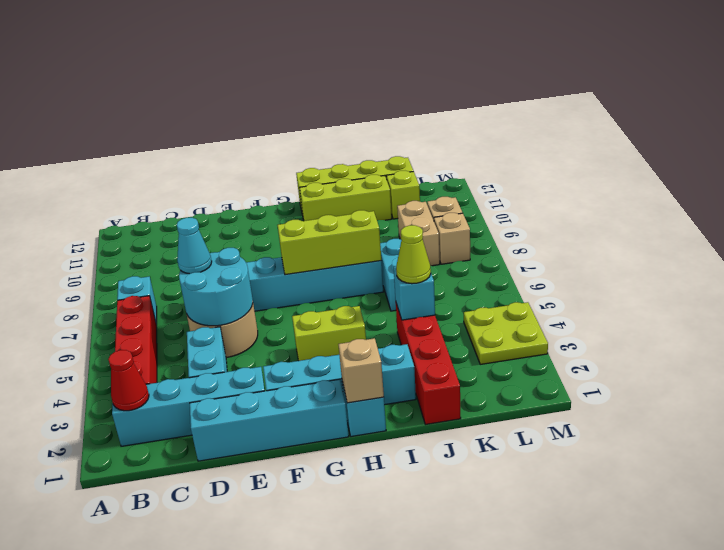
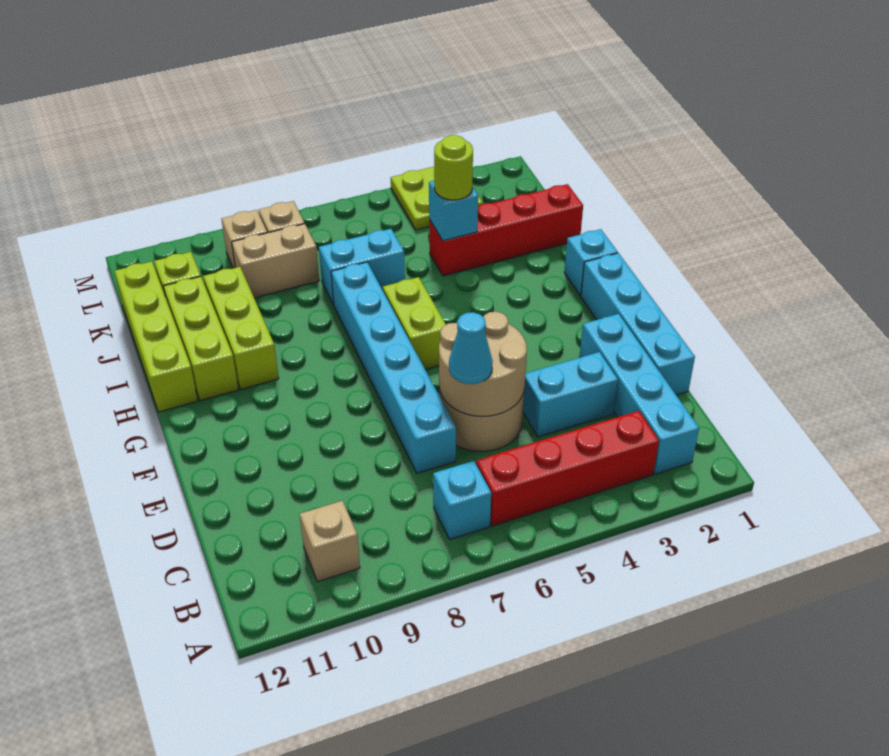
red cone B2 level 2 -> none
cyan round brick D5:E6 level 2 -> tan round brick D5:E6 level 2
cyan brick F2:I2 level 1 -> none
lime brick G4:H4 level 1 -> lime brick G6:H6 level 1
lime brick G7:I7 level 2 -> lime brick H10:J10 level 1
tan brick H1 level 2 -> tan brick B10 level 1
lime cone J4 level 3 -> lime round brick J4 level 3

